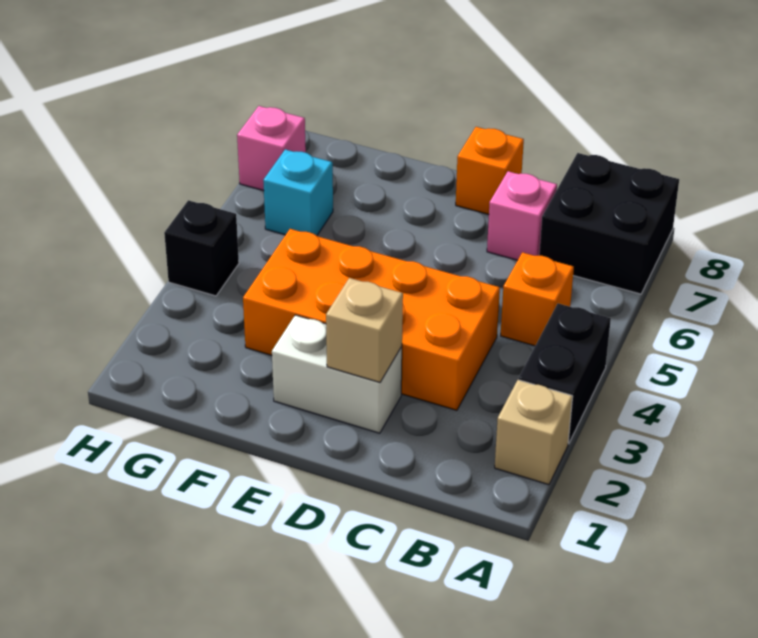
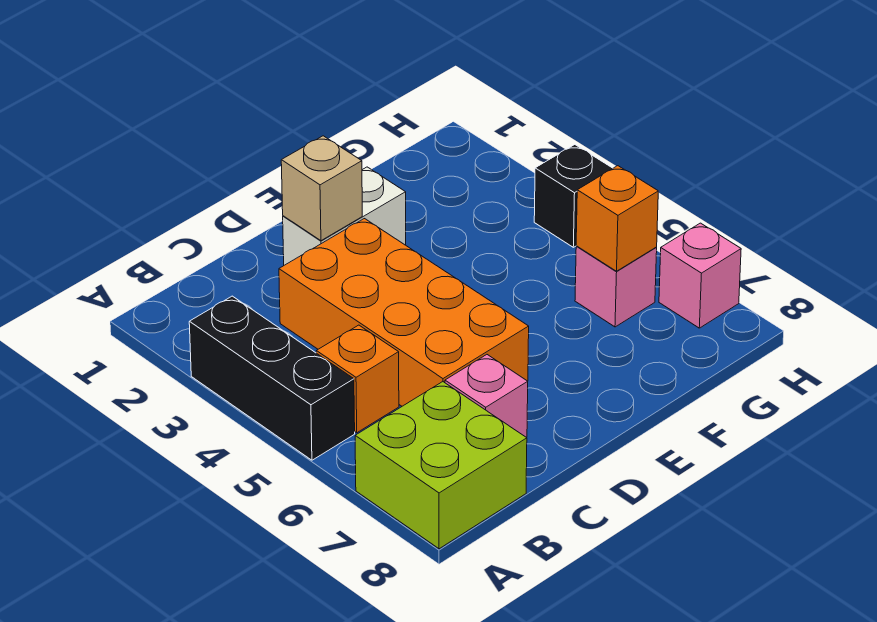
tan brick A2 level 1 -> none
black brick A3:A4 level 1 -> black brick A3:A5 level 1
black brick A7:B8 level 1 -> lime brick A7:B8 level 1
orange brick C3:F4 level 1 -> orange brick C3:D6 level 1
orange brick D8 level 1 -> orange brick G6 level 2
cyan brick G6 level 1 -> pink brick G6 level 1

